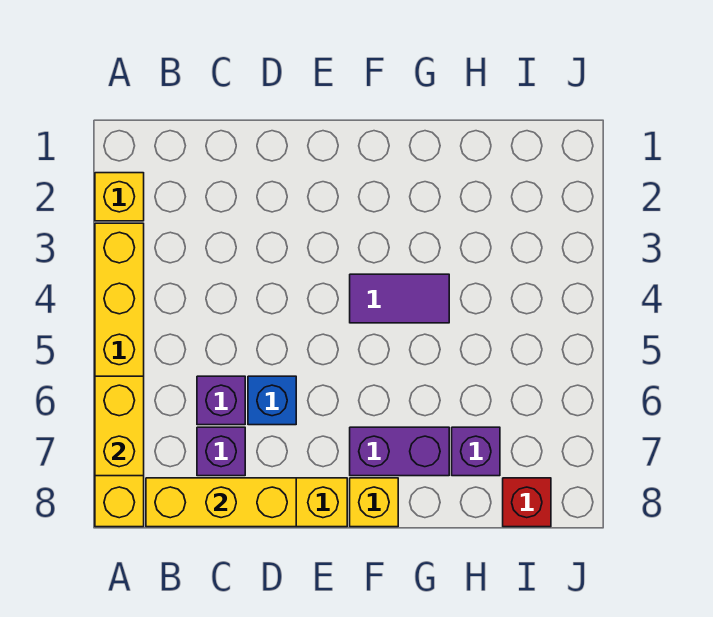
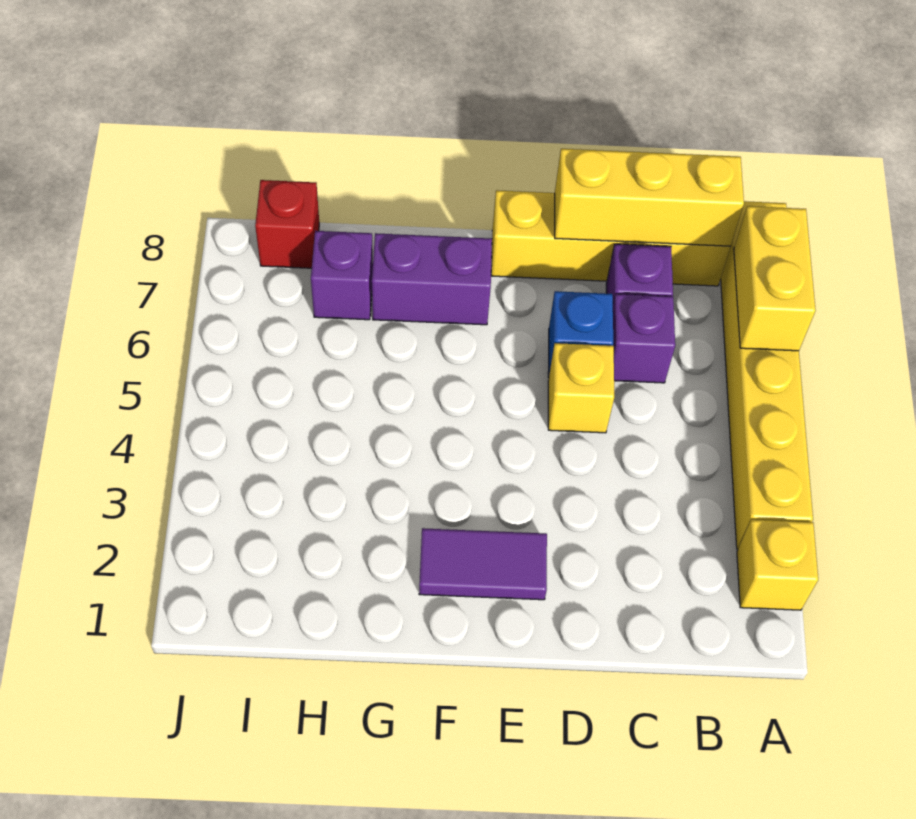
purple tile F4:G4 level 1 -> purple tile E2:F2 level 1
yellow brick F8 level 1 -> yellow brick D5 level 1

